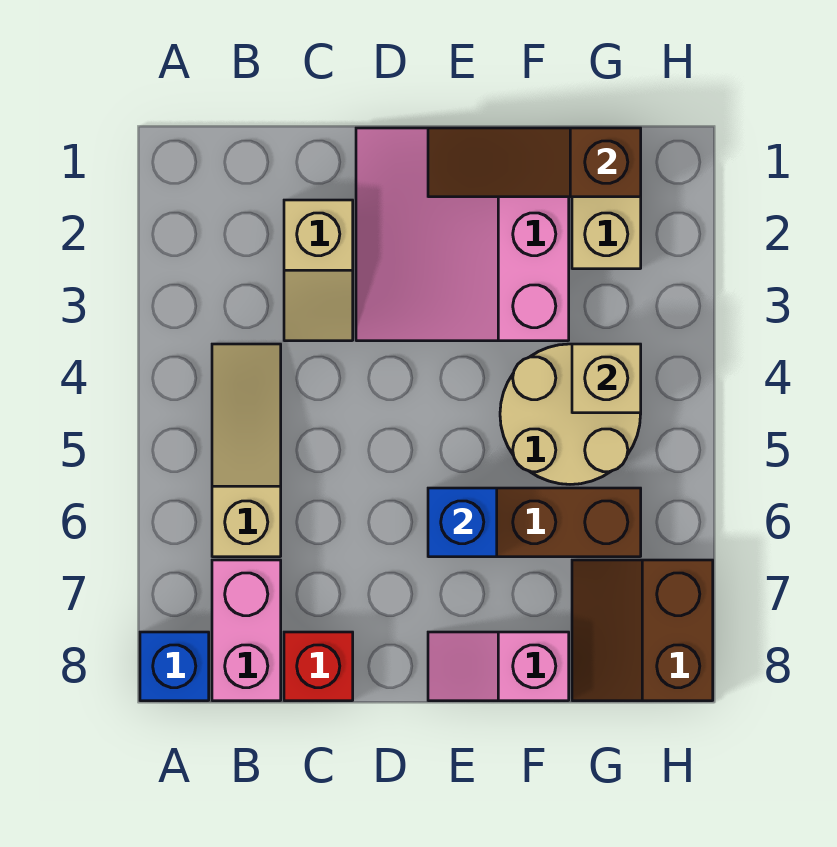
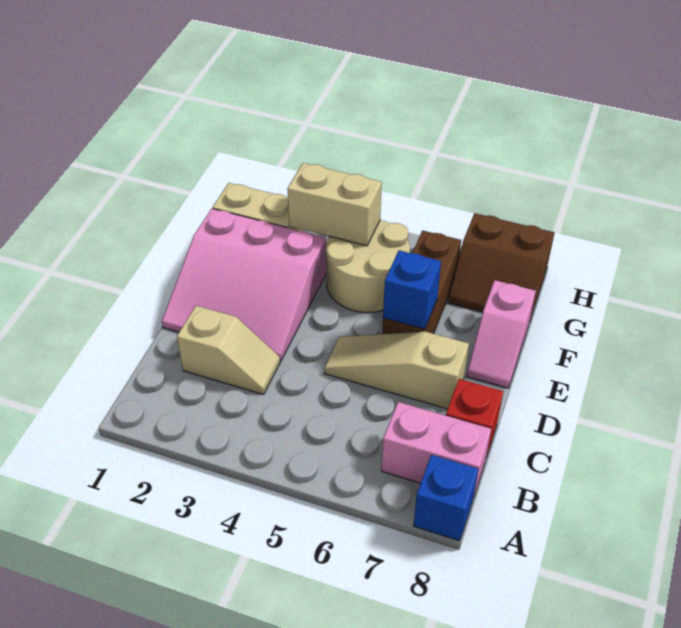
tan slope B4:B6 level 1 top 6 -> tan slope D5:D7 level 1 top 7
brown slope E1:G1 level 2 top G -> none
tan brick G4 level 2 -> tan brick G3:G4 level 2

